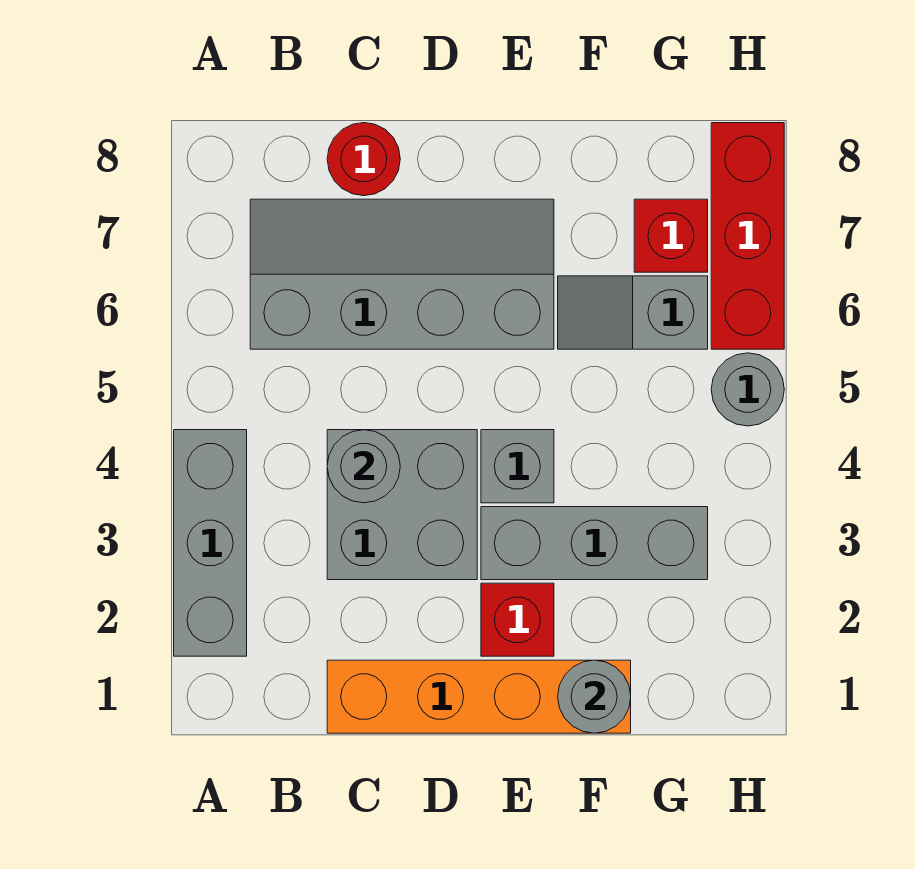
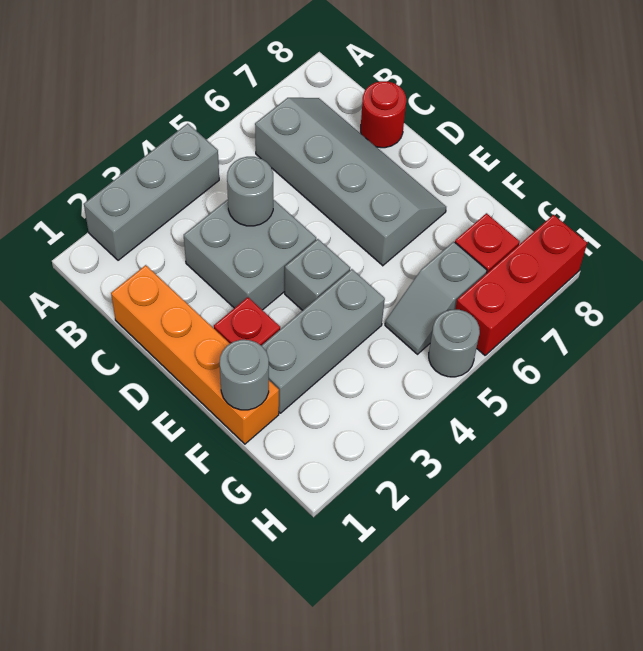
grey brick E3:G3 level 1 -> grey brick F2:F4 level 1
grey slope F6:G6 level 1 top G -> grey slope G5:G6 level 1 top 6

